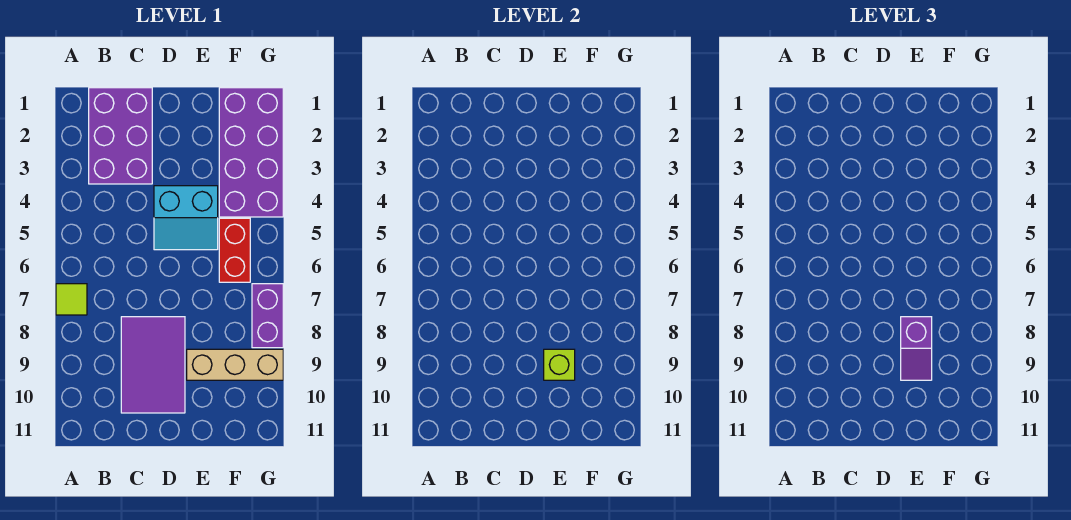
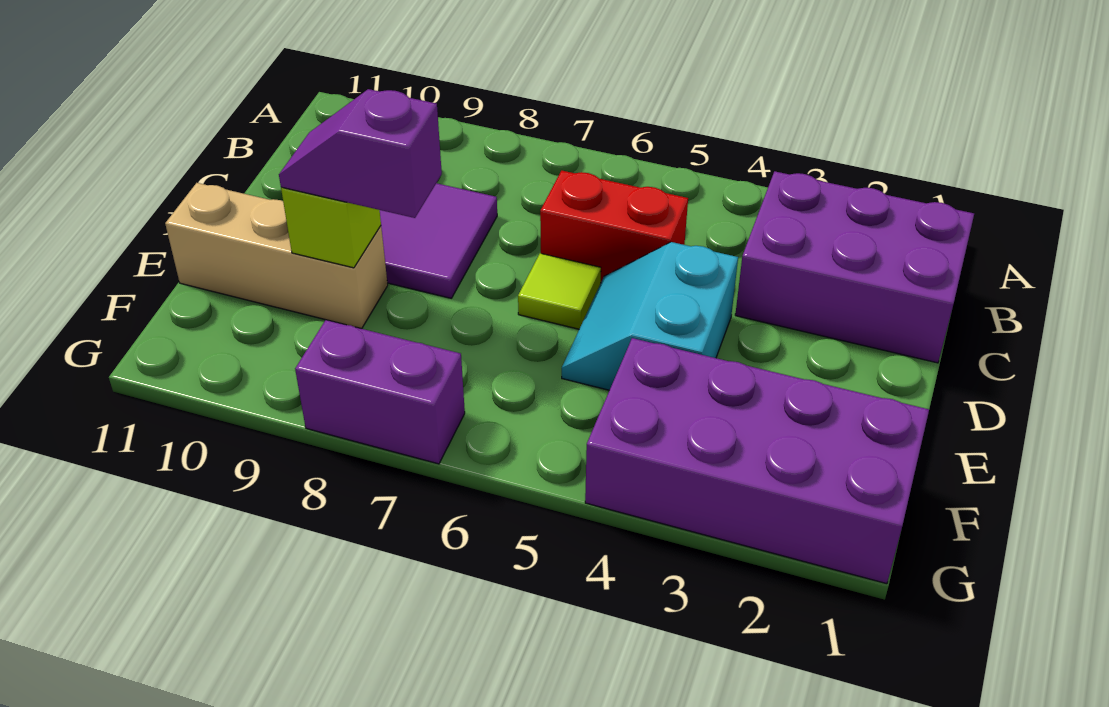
lime tile A7 level 1 -> lime tile D6 level 1
tan brick E9:G9 level 1 -> tan brick E9:E11 level 1
red brick F5:F6 level 1 -> red brick C5:C6 level 1

